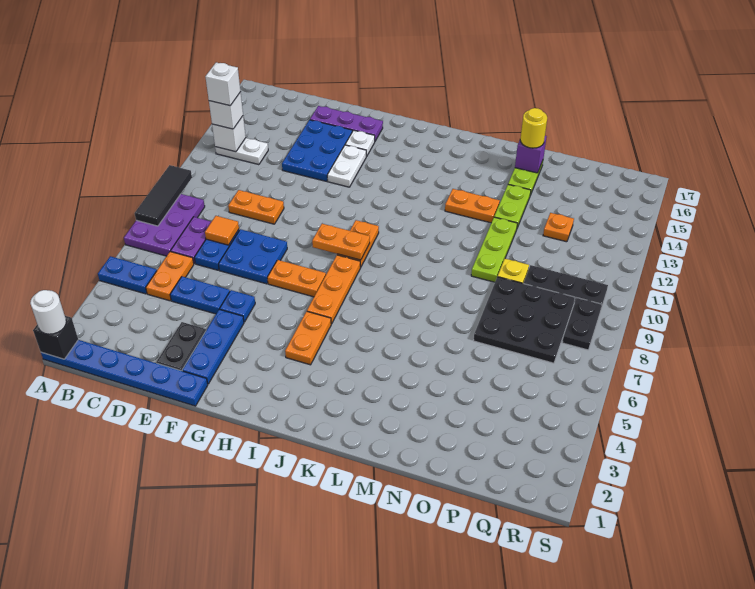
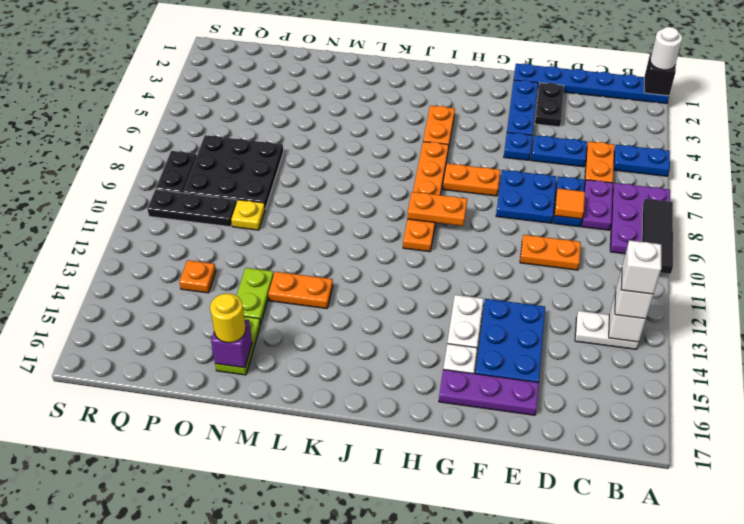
lime plate N10:N12 level 1 -> none

